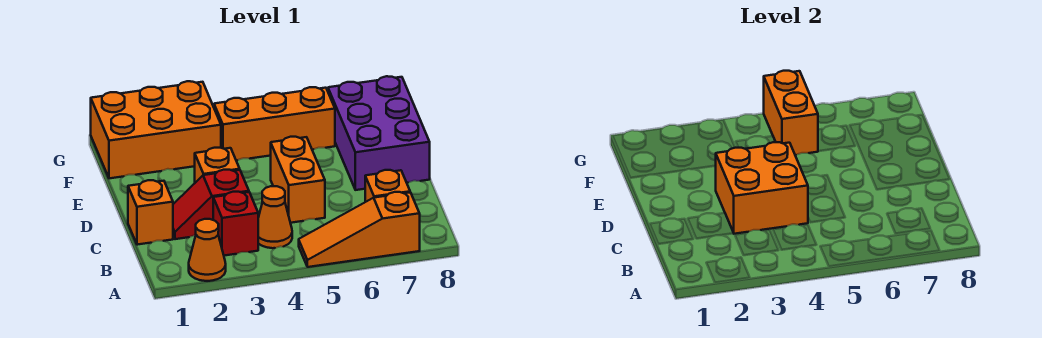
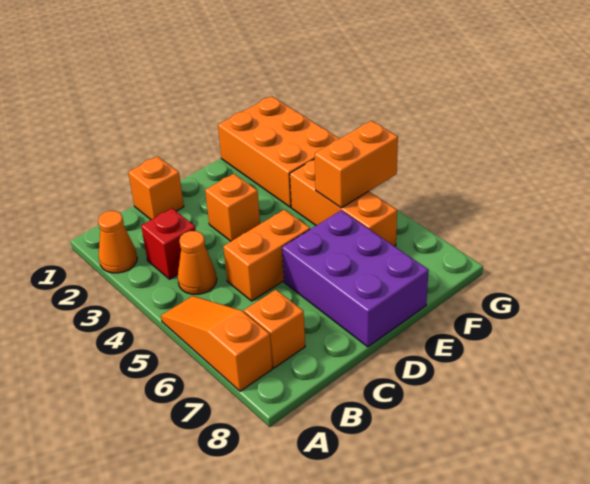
red slope C2:C3 level 1 top 3 -> none
orange brick C3:D4 level 2 -> none
purple brick D7:F8 level 1 -> purple brick D6:E8 level 1

